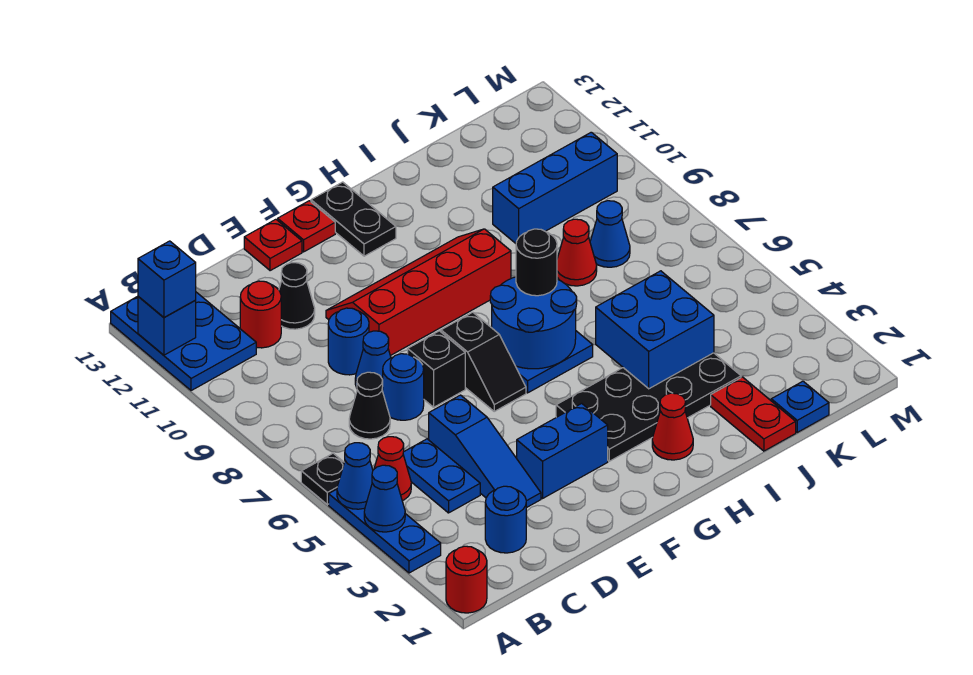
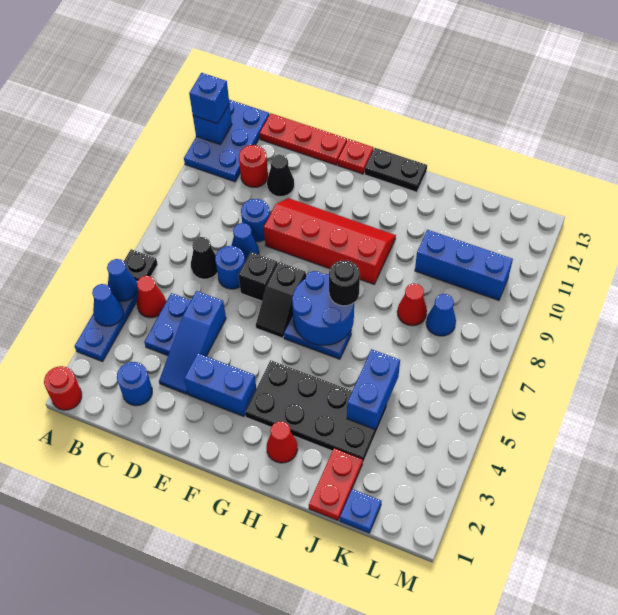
red plate E13 level 1 -> red plate C13:E13 level 1
black plate G12:G13 level 1 -> black plate G13:H13 level 1
blue brick I4:J5 level 2 -> blue brick J4:J5 level 2

